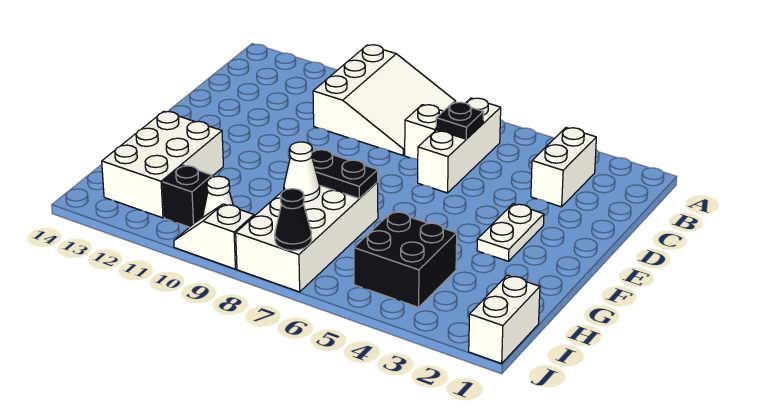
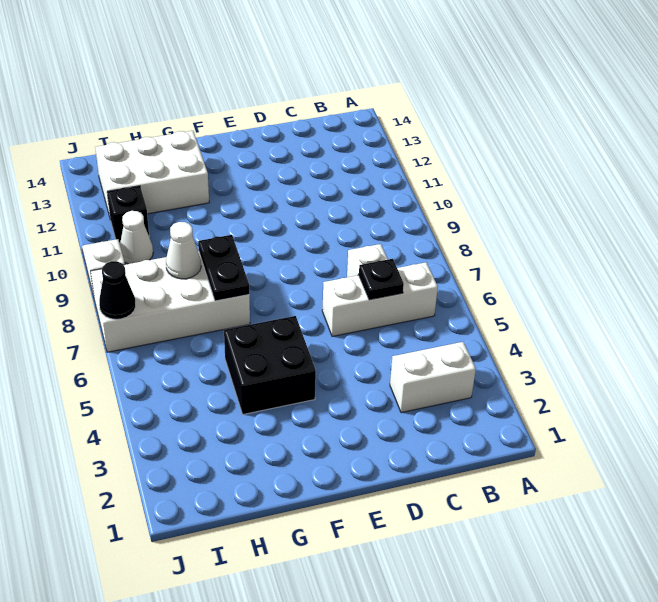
white slope A8:C10 level 1 top 10 -> none
white plate E3:F3 level 1 -> none
black brick H4:I5 level 1 -> black brick F4:G5 level 1
white brick I1:J1 level 1 -> none

